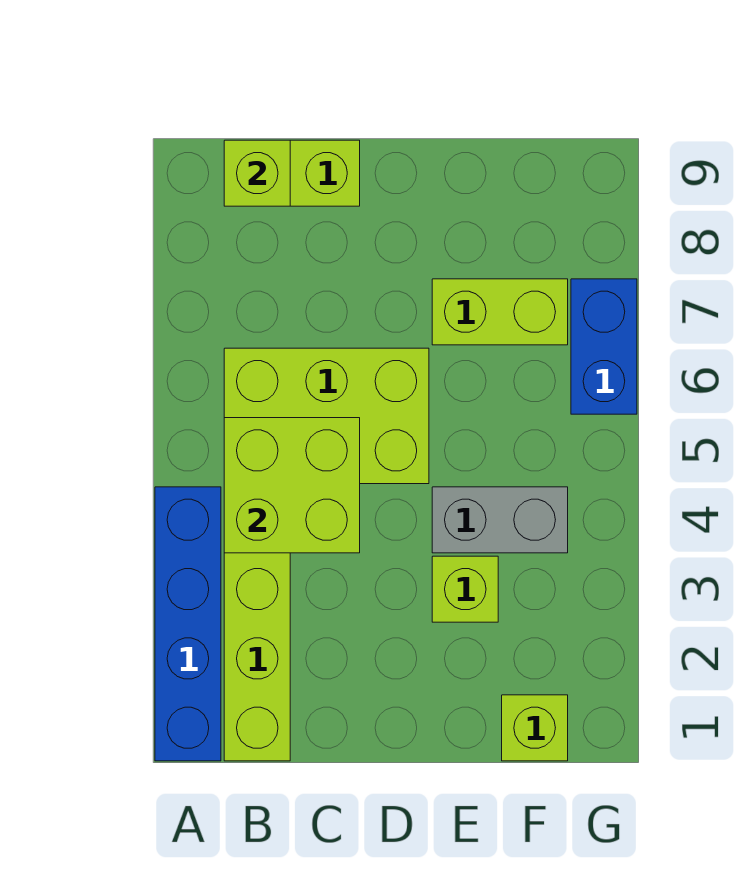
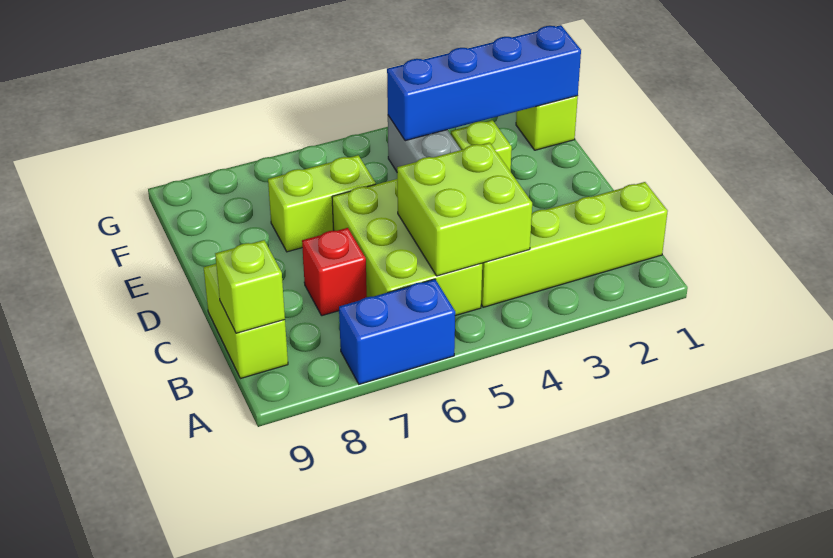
blue brick A1:A4 level 1 -> blue brick F1:F4 level 2
none -> red brick C7 level 1
lime brick E7:F7 level 1 -> lime brick E6:E7 level 1
blue brick G6:G7 level 1 -> blue brick A6:A7 level 1

